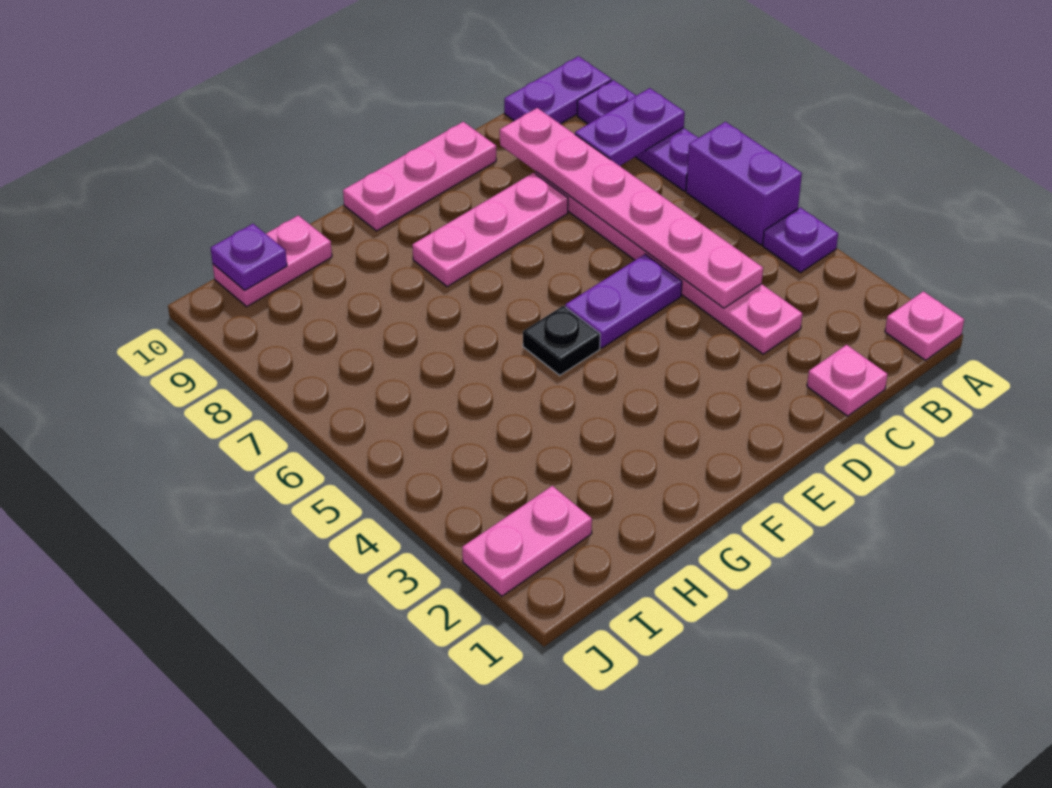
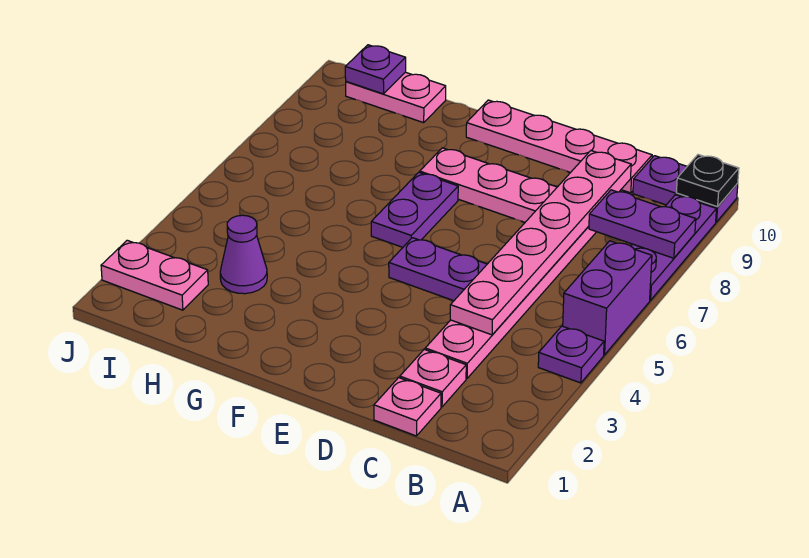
pink plate A1 level 1 -> pink plate C2 level 1
pink plate D10:F10 level 1 -> pink plate C10:F10 level 1
black plate F5 level 1 -> black plate A10 level 2
none -> purple plate F6:F7 level 1
none -> purple cone H3 level 1

